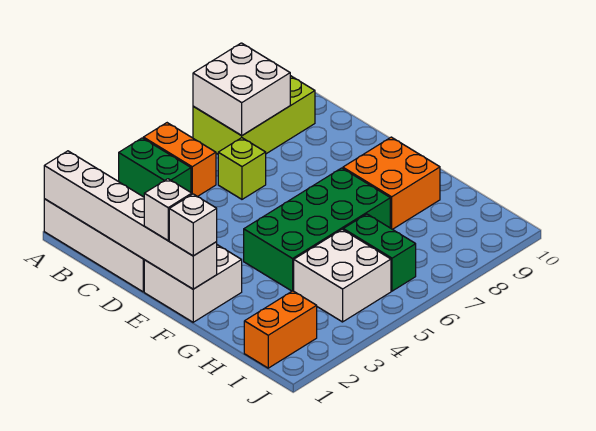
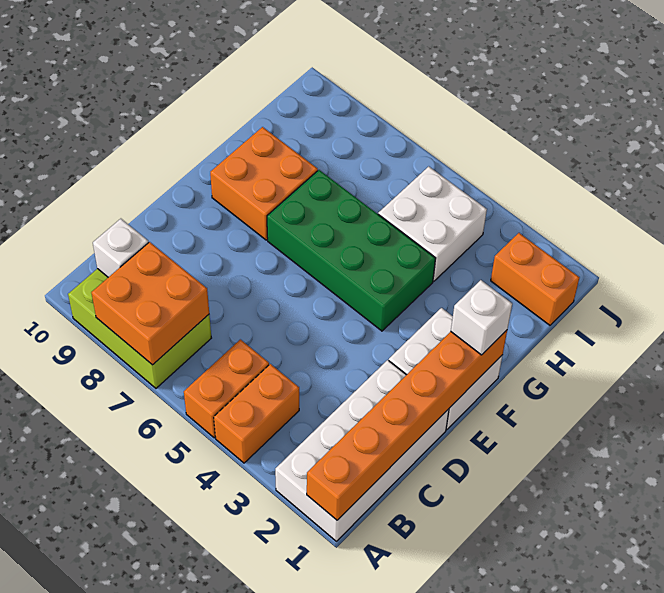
white brick A1:F1 level 2 -> orange brick A1:F1 level 2
green brick A4:B4 level 1 -> orange brick A4:B4 level 1
white brick A7:B8 level 2 -> orange brick A7:B8 level 2
lime brick C6 level 1 -> none
white brick E1 level 3 -> white brick B9 level 2
green brick H6:I6 level 1 -> none

